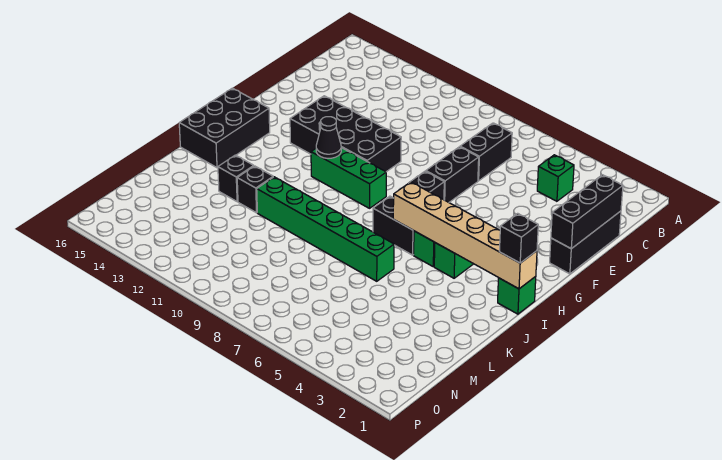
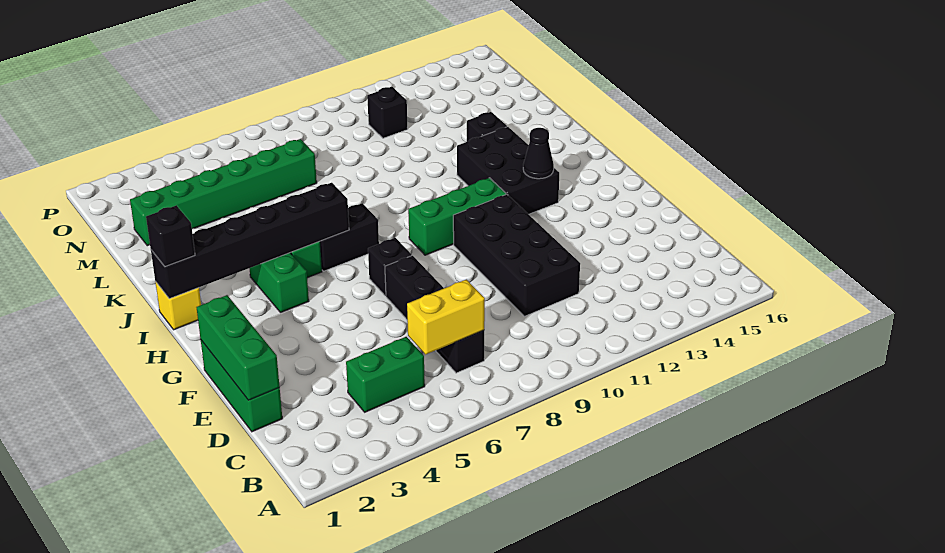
green brick C4 level 1 -> green brick C4:C5 level 1
none -> yellow brick C6:C7 level 2
black brick D1:F1 level 1 -> green brick D1:F1 level 1
black brick D1:F1 level 2 -> green brick D1:F1 level 2
black brick F10:G13 level 1 -> black brick D10:G11 level 1
black cone H11 level 2 -> black cone H13 level 2
black brick H15:J16 level 1 -> black brick H12:J13 level 1
green brick I1 level 1 -> yellow brick I1 level 1
tan brick I1:I6 level 2 -> black brick I1:I6 level 2
green brick K6:K11 level 1 -> green brick M2:M7 level 1
black brick K12 level 1 -> black brick N11 level 1

